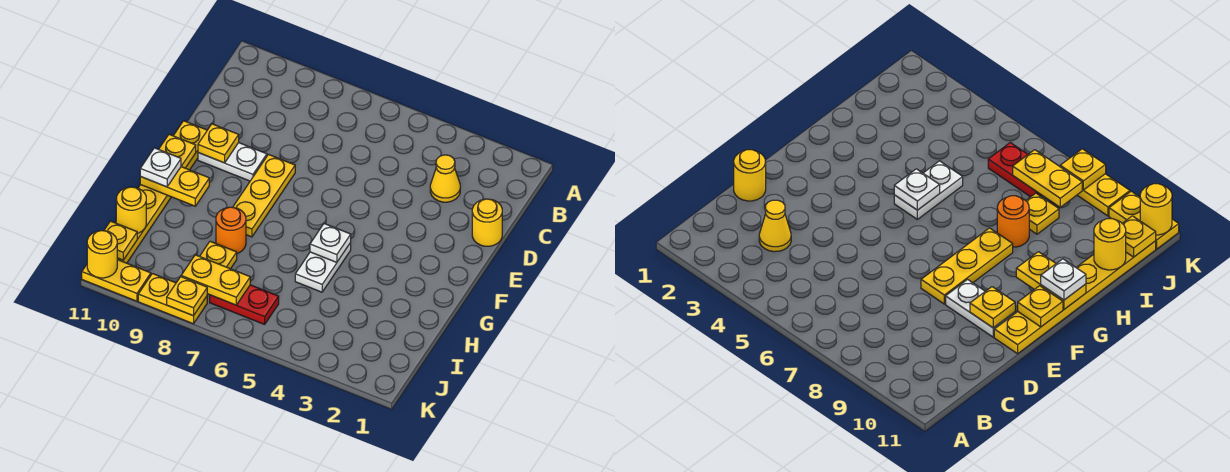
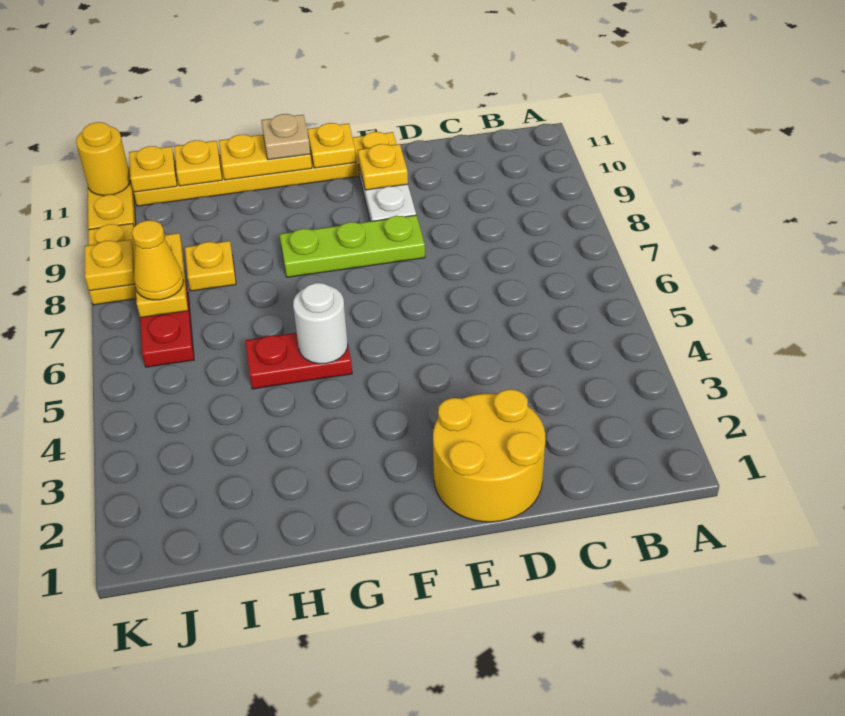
yellow cone C3 level 1 -> yellow cone J7 level 3
yellow round brick D1 level 1 -> yellow round brick D1:E2 level 1
yellow plate E8:G8 level 1 -> lime plate E8:G8 level 1
white plate G5:H5 level 1 -> red plate G5:H5 level 1
white plate G5 level 2 -> white round brick G5 level 2
yellow plate G10:G11 level 2 -> yellow plate G11:H11 level 2
white plate G11 level 3 -> tan plate G11 level 3
orange round brick H8 level 1 -> none
yellow round brick I11 level 2 -> yellow plate I11 level 2

